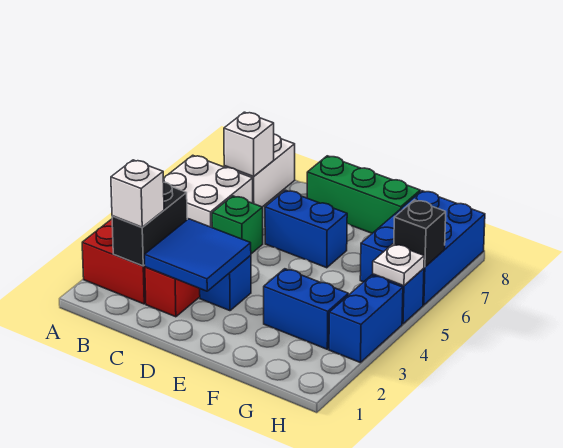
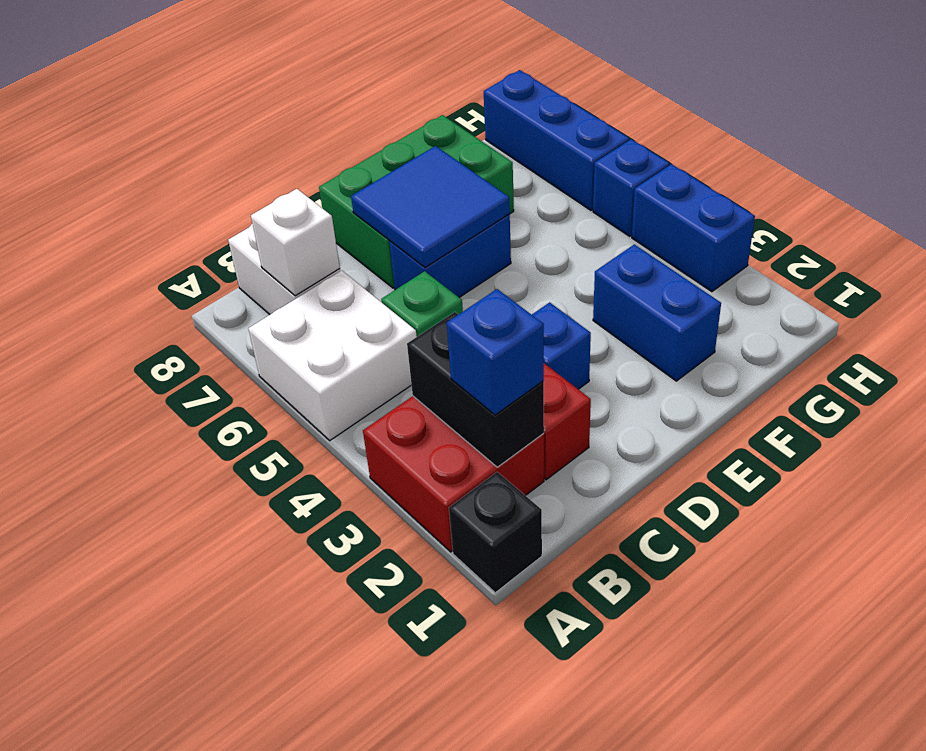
white brick B2 level 3 -> blue brick B2 level 3
blue tile C2:D3 level 2 -> blue tile D6:E7 level 2
green brick D8:F8 level 1 -> green brick D7:F8 level 1
blue brick F3:G3 level 1 -> blue brick F2:F3 level 1
blue brick G6:H8 level 1 -> blue brick H6:H8 level 1
white plate H5 level 2 -> none
black brick H6 level 2 -> black brick A1 level 1

